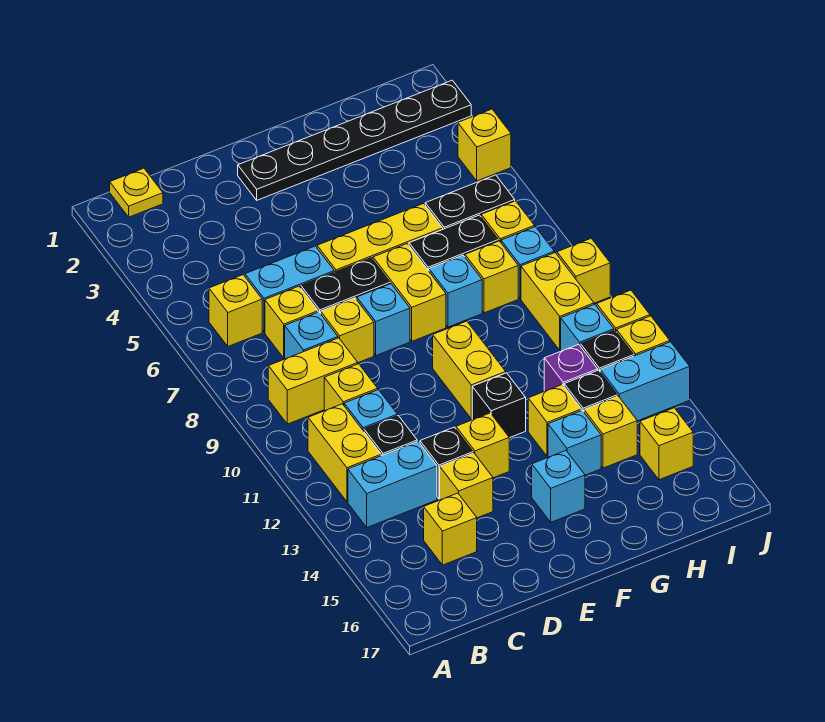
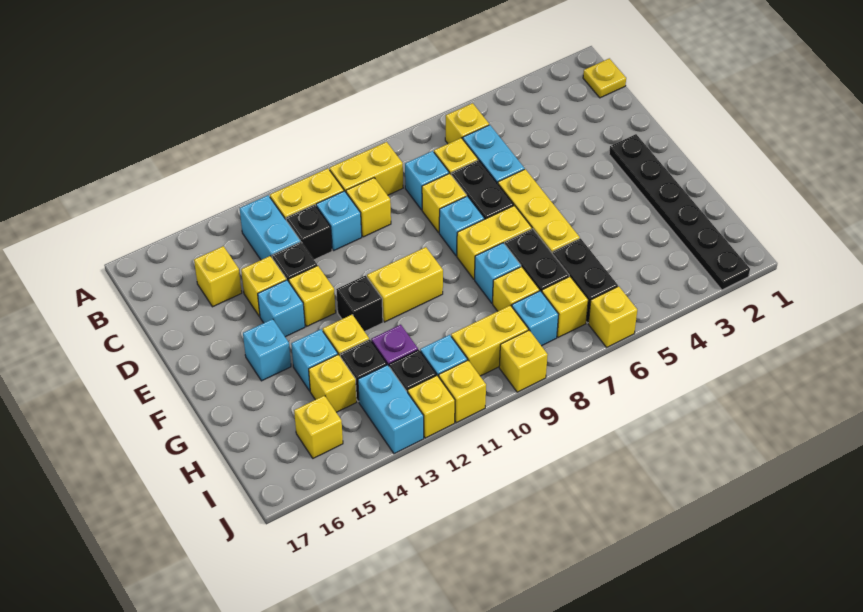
yellow brick B9:C9 level 1 -> yellow brick B9:B10 level 1
none -> cyan brick E14 level 1
yellow brick J4 level 1 -> yellow brick J6 level 1

